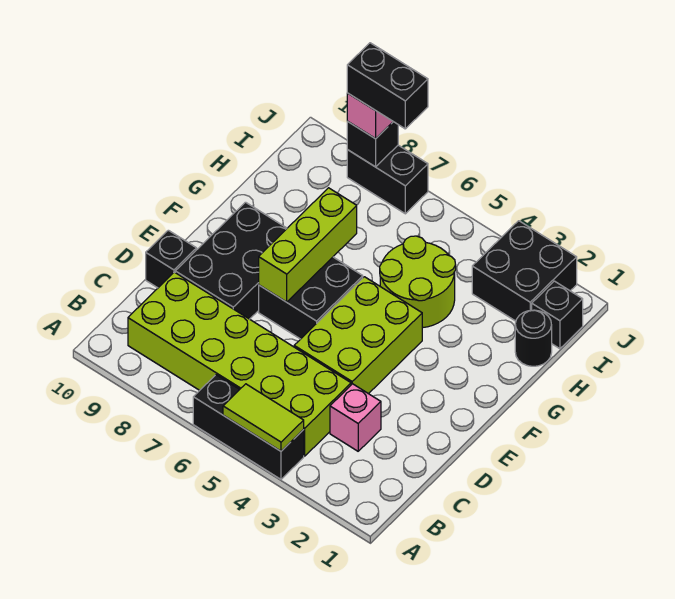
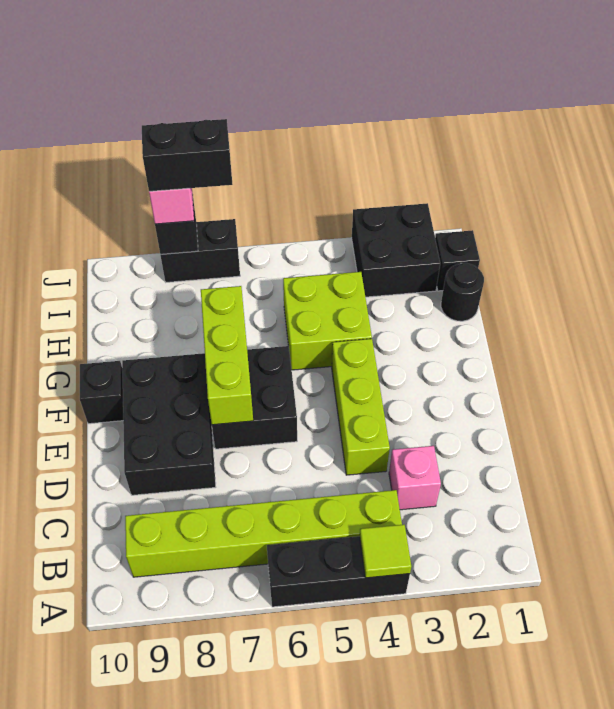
lime tile A4:A5 level 2 -> lime tile A4 level 2
lime brick B4:C9 level 1 -> lime brick B4:B9 level 1
lime brick D4:F5 level 1 -> lime brick D4:F4 level 1
black brick D10 level 1 -> black brick F10 level 1
lime round brick G4:H5 level 1 -> lime brick G4:H5 level 1

